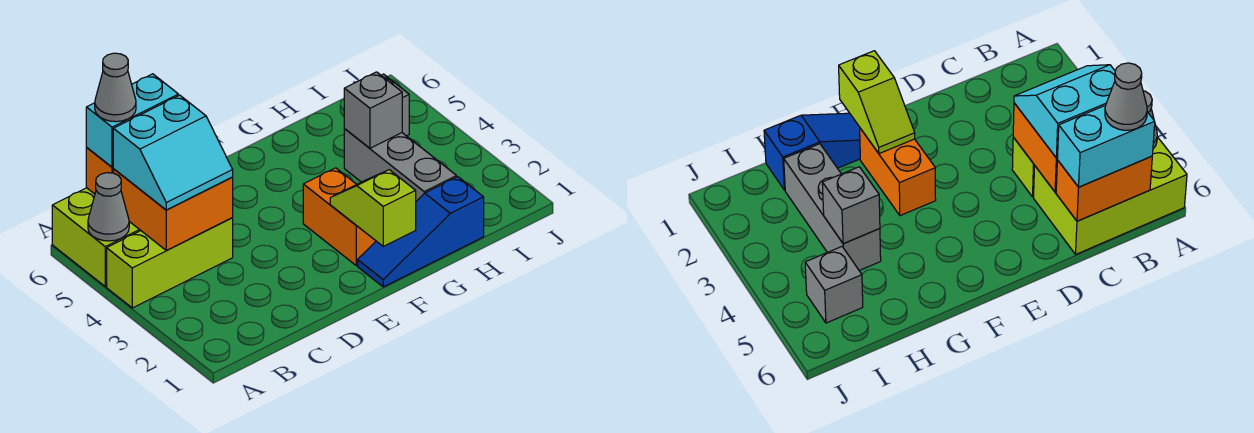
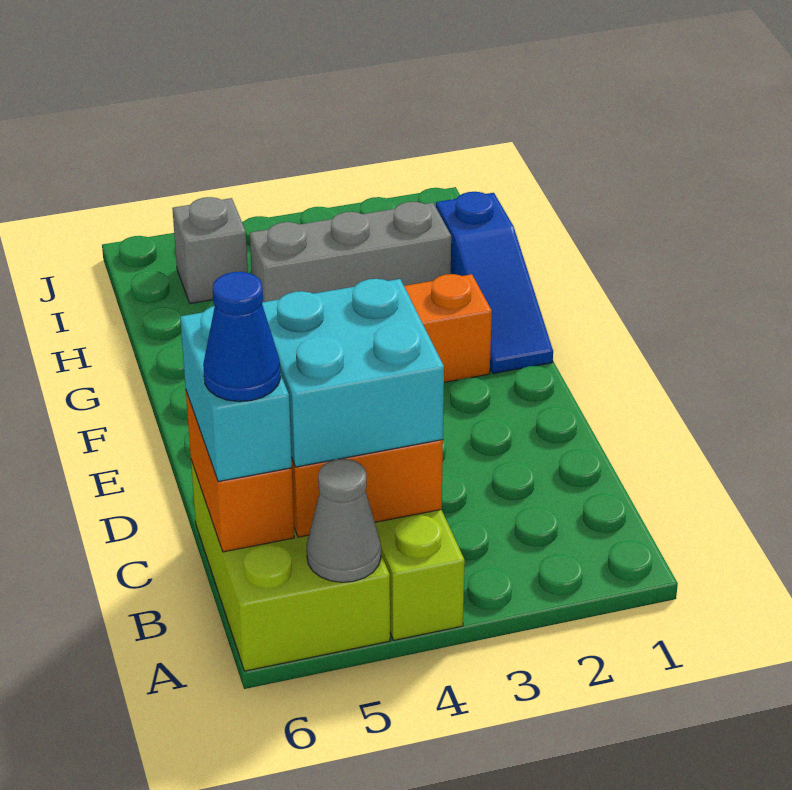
cyan slope B4:C5 level 3 top 5 -> cyan brick B4:C5 level 3
grey cone B6 level 4 -> blue cone B6 level 4
lime slope F1:F2 level 2 top 1 -> none
grey brick H4 level 2 -> none

